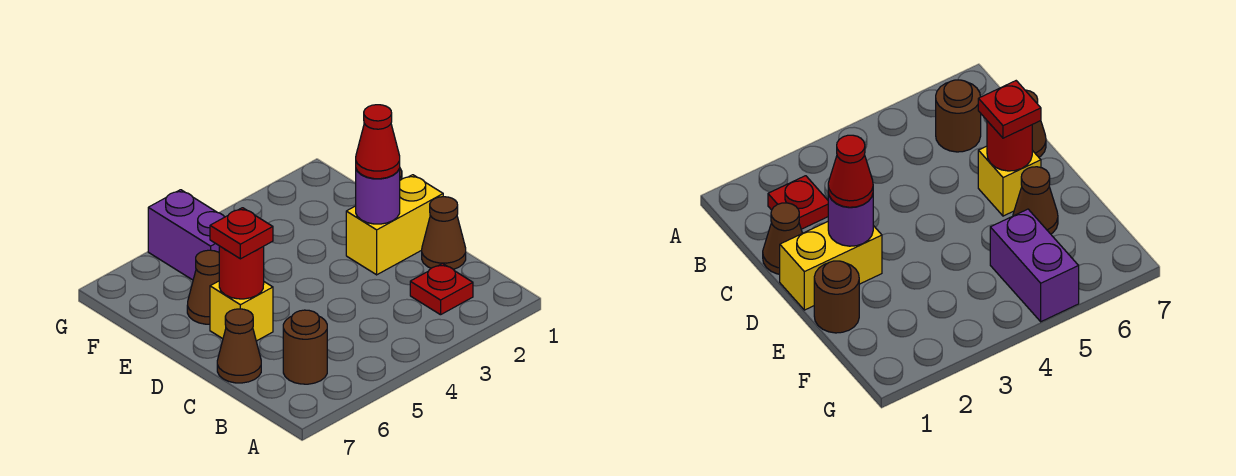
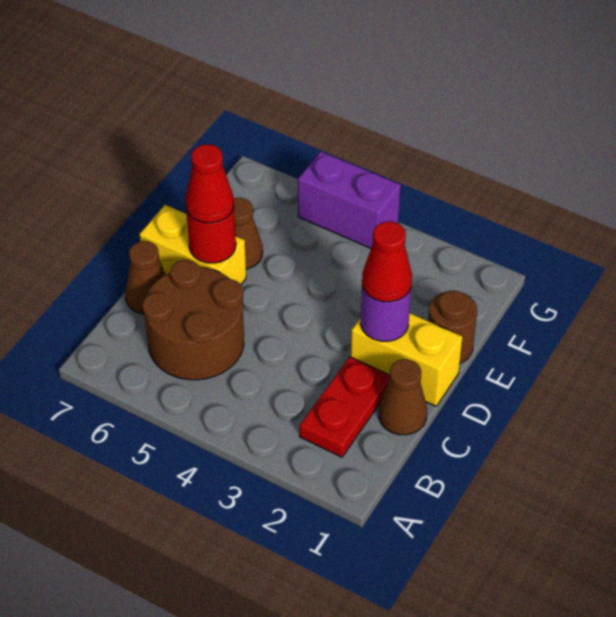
red plate B2 level 1 -> red plate B2:C2 level 1
brown round brick B6 level 1 -> brown round brick B5:C6 level 1
yellow brick D6 level 1 -> yellow brick D6:D7 level 1
red plate D6 level 3 -> red cone D6 level 3
purple brick F5:G5 level 1 -> purple brick G4:G5 level 1

